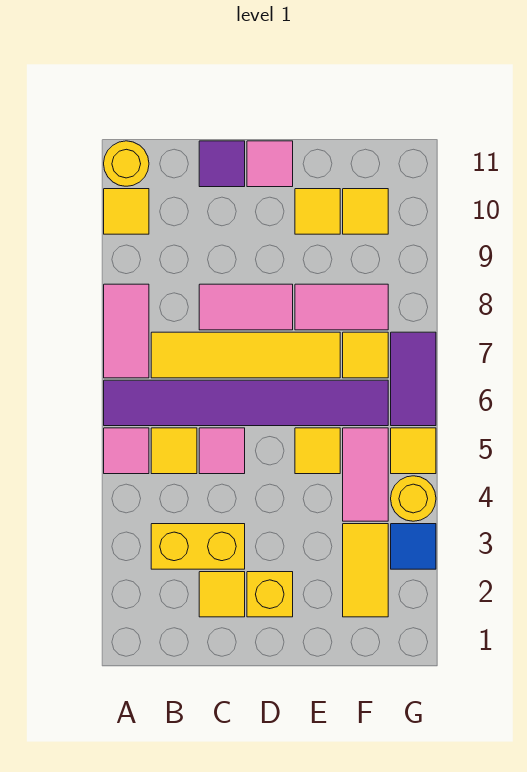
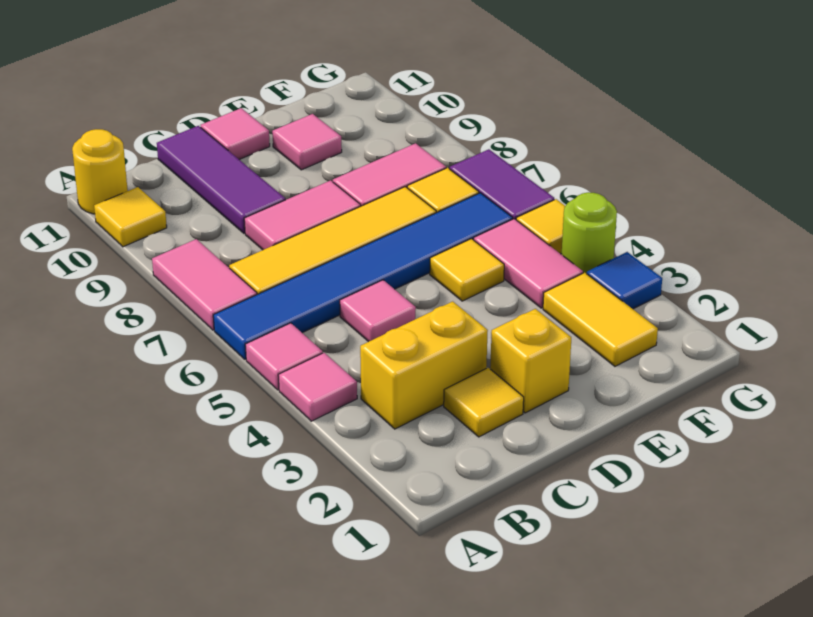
none -> pink tile A4 level 1
purple tile A6:F6 level 1 -> blue tile A6:F6 level 1
yellow tile B5 level 1 -> none
purple tile C11 level 1 -> purple tile C9:C11 level 1
yellow tile E10 level 1 -> pink tile E10 level 1
yellow tile F10 level 1 -> none
yellow round brick G4 level 1 -> lime round brick G4 level 1

